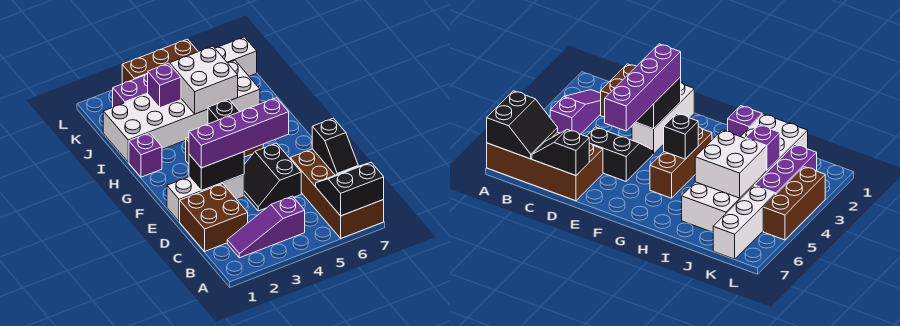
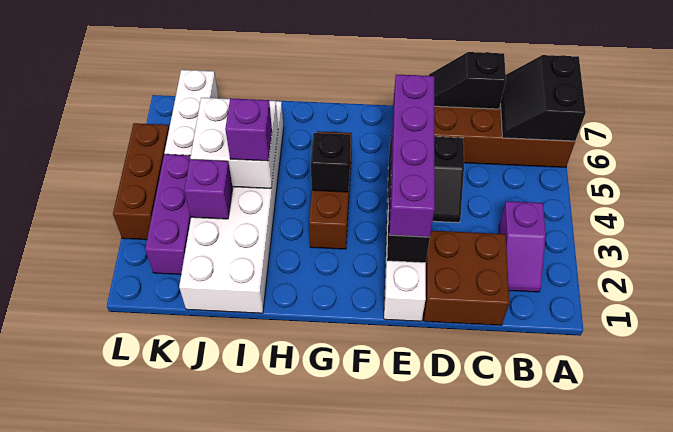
purple slope B2:B4 level 1 top 4 -> purple slope B2:B3 level 1 top 3
black slope C7:D7 level 2 top D -> black slope C7:D7 level 2 top C
purple brick H1 level 1 -> purple brick I4 level 3

